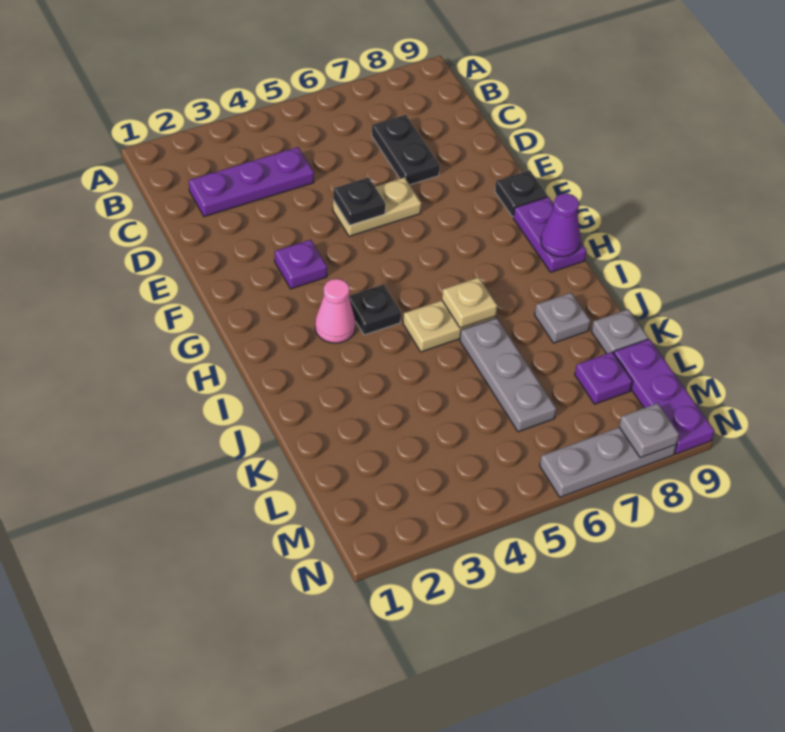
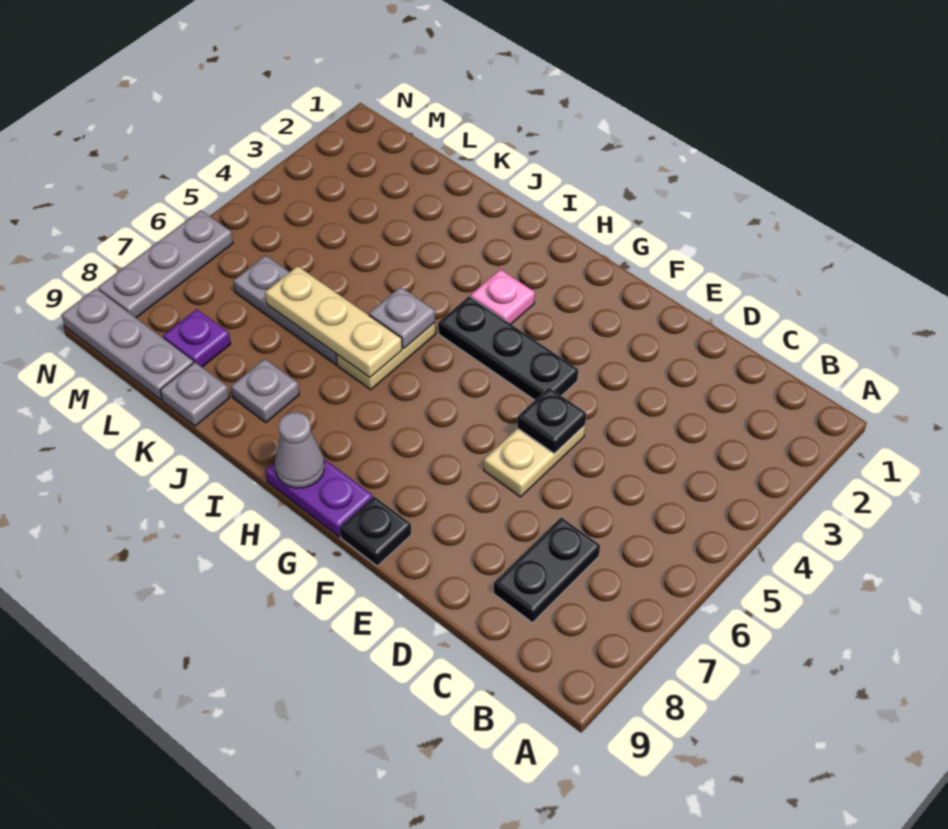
purple plate C2:C4 level 1 -> none
black plate C7:D7 level 1 -> black plate C7:C8 level 1
purple plate F3 level 1 -> none
pink cone H3 level 1 -> pink plate H3 level 1
black plate H4 level 1 -> black plate F4:H4 level 1
purple cone H9 level 2 -> grey cone H9 level 2
tan plate I6 level 2 -> tan plate I6:K6 level 2
purple plate L9:N9 level 1 -> grey plate L9:N9 level 1
grey plate N8 level 2 -> grey plate I5 level 2

